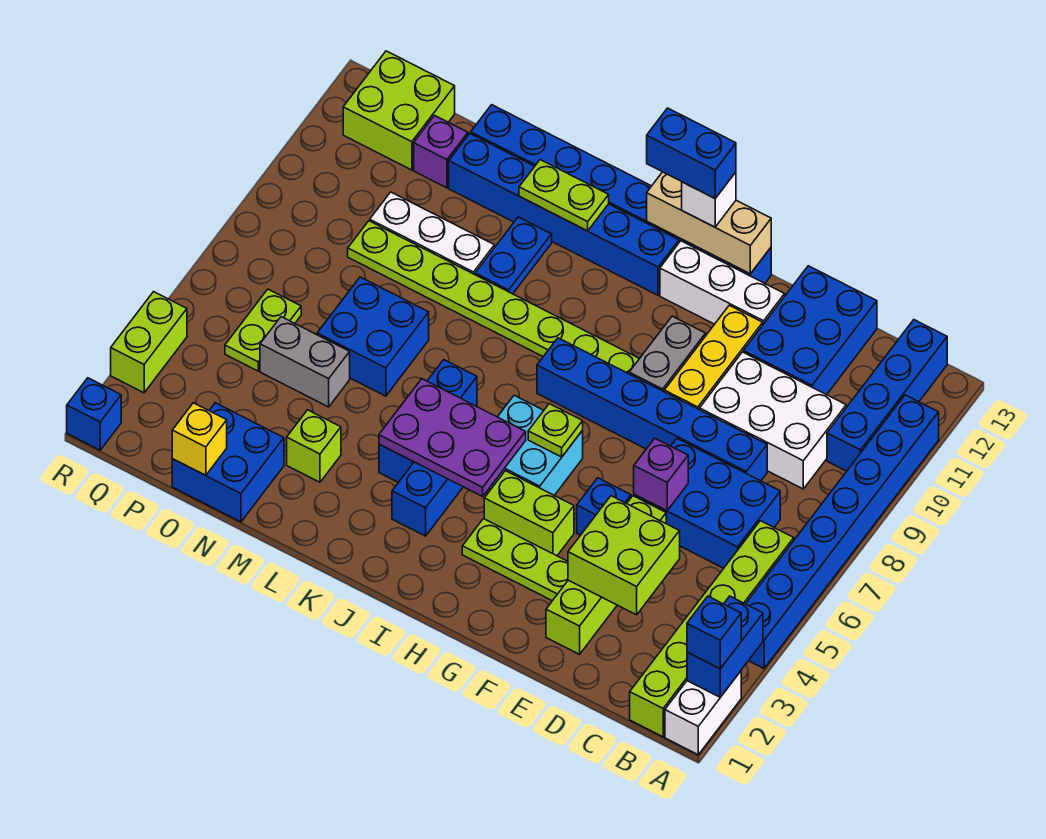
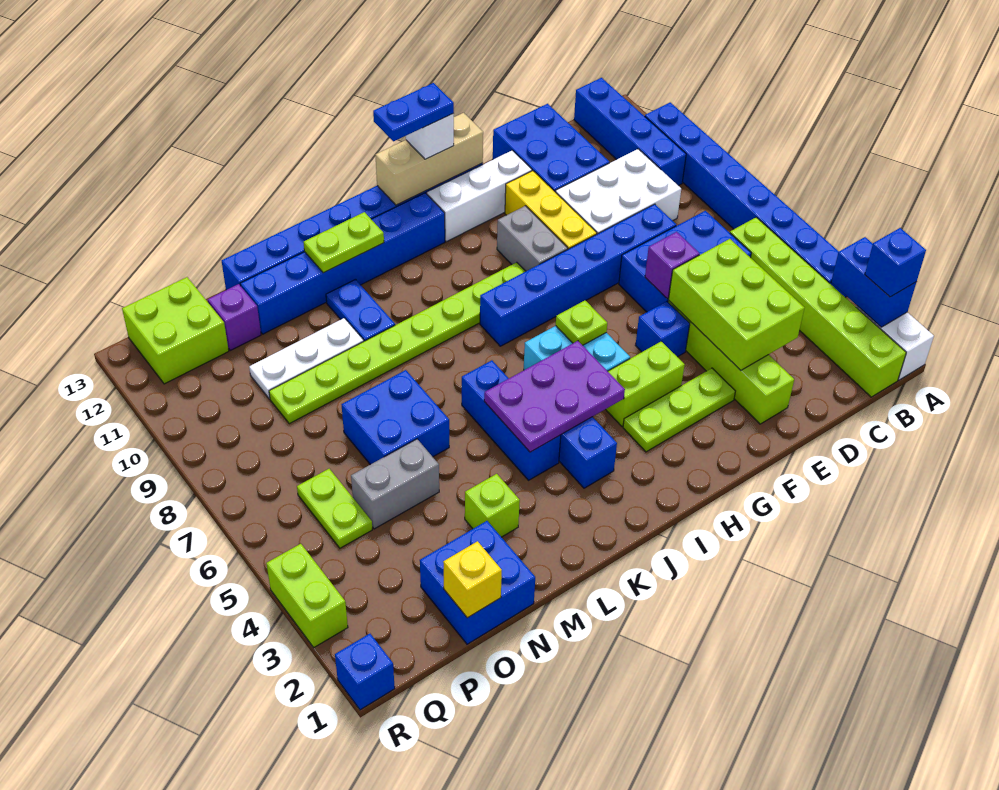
lime brick D3:E4 level 2 -> lime brick D3:E5 level 2
blue brick H13:I13 level 4 -> blue plate H13:I13 level 4

